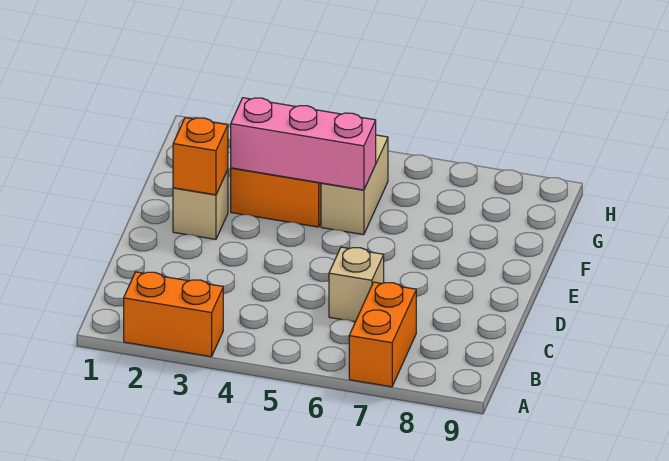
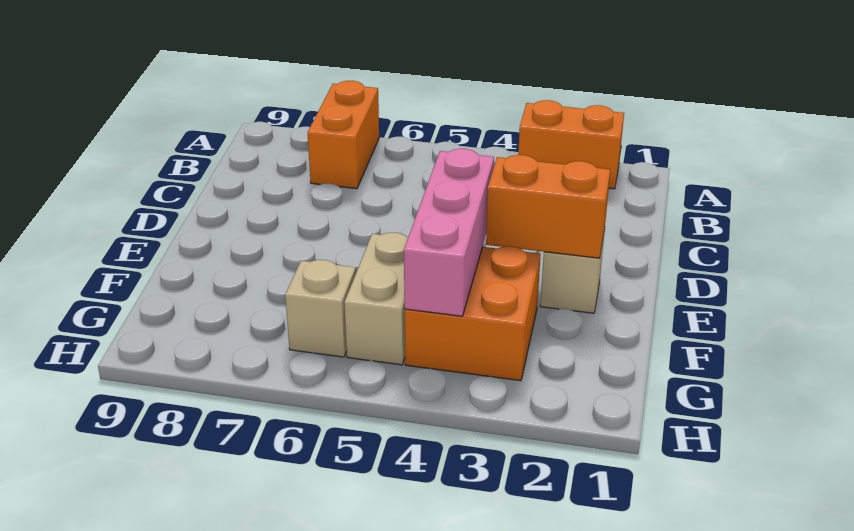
tan brick C6 level 1 -> tan brick G6 level 1
orange brick E2 level 2 -> orange brick E2:E3 level 2
pink brick F3:F5 level 2 -> pink brick E4:G4 level 2

